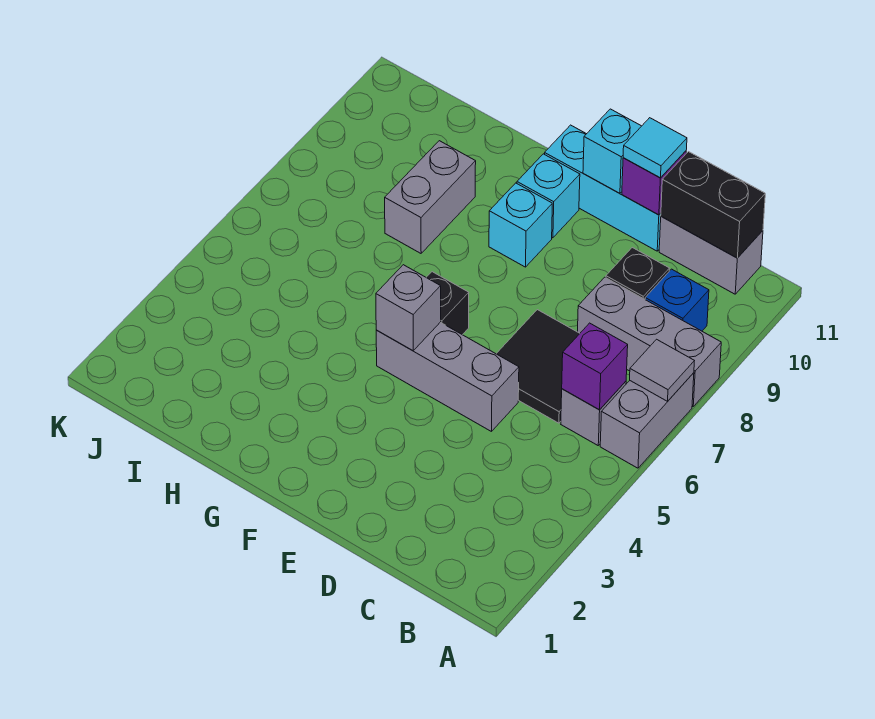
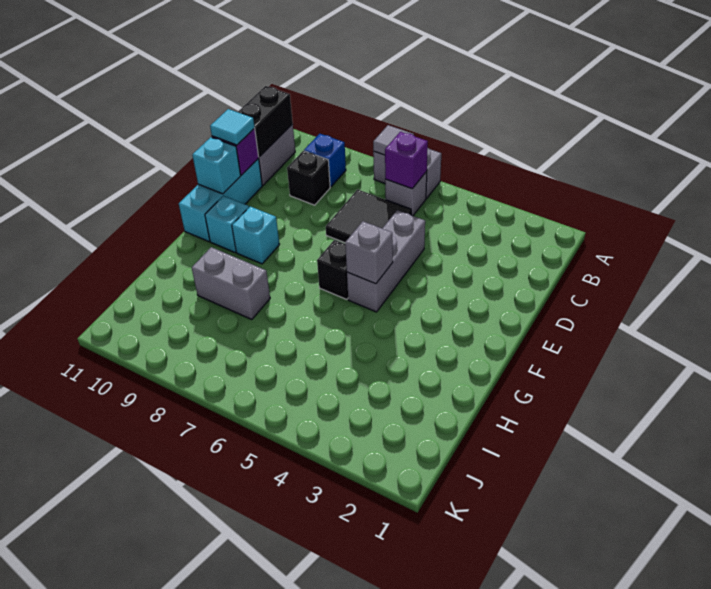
grey brick A8:C8 level 1 -> none

